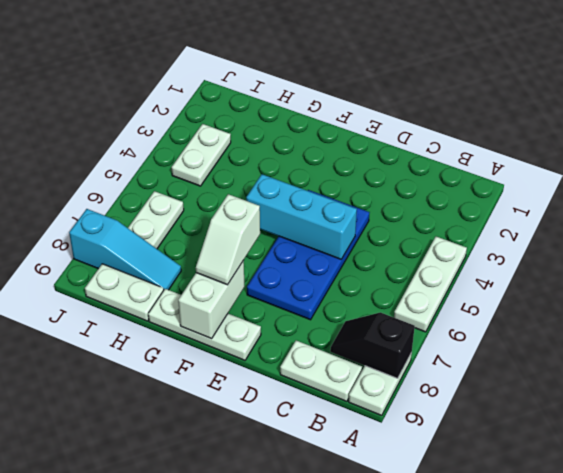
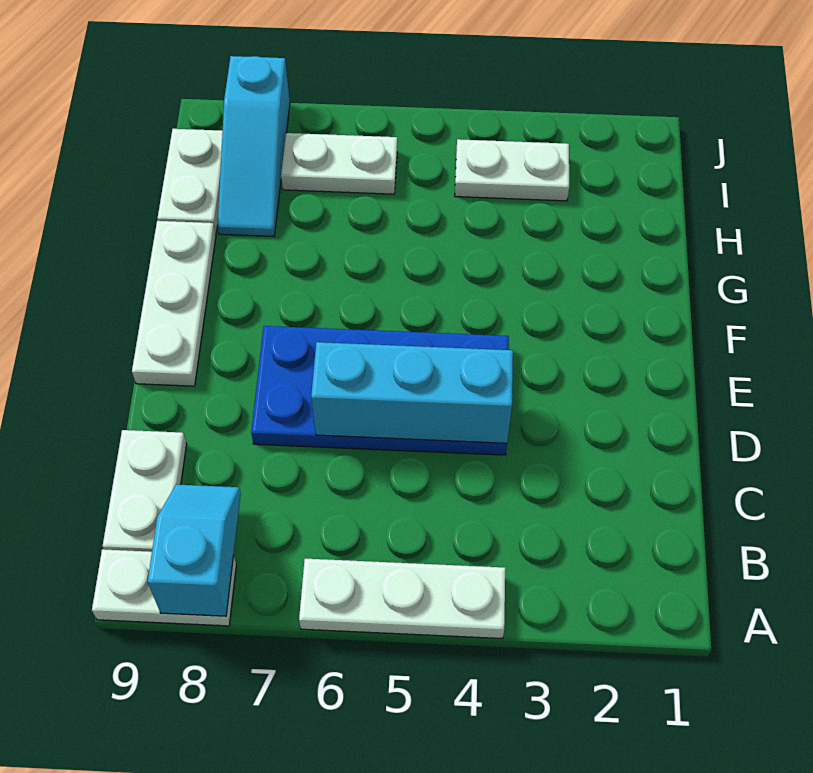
black slope A8:B8 level 2 top A -> cyan slope A8:B8 level 2 top A
cyan brick D5:F5 level 2 -> cyan brick D4:D6 level 2
white slope F7:F8 level 3 top 7 -> none
white brick F8:F9 level 2 -> none

